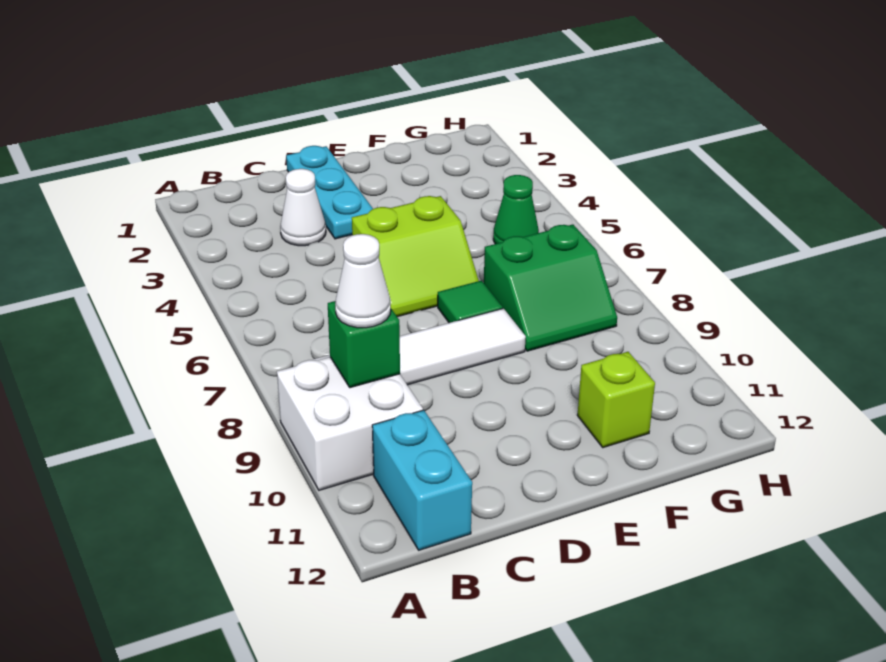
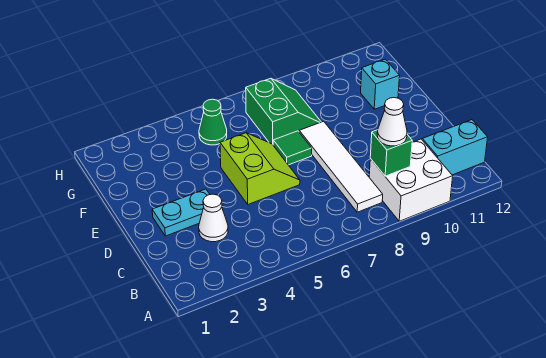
cyan plate D1:D3 level 1 -> cyan plate D2:D3 level 1
lime brick F11 level 1 -> cyan brick F11 level 1

